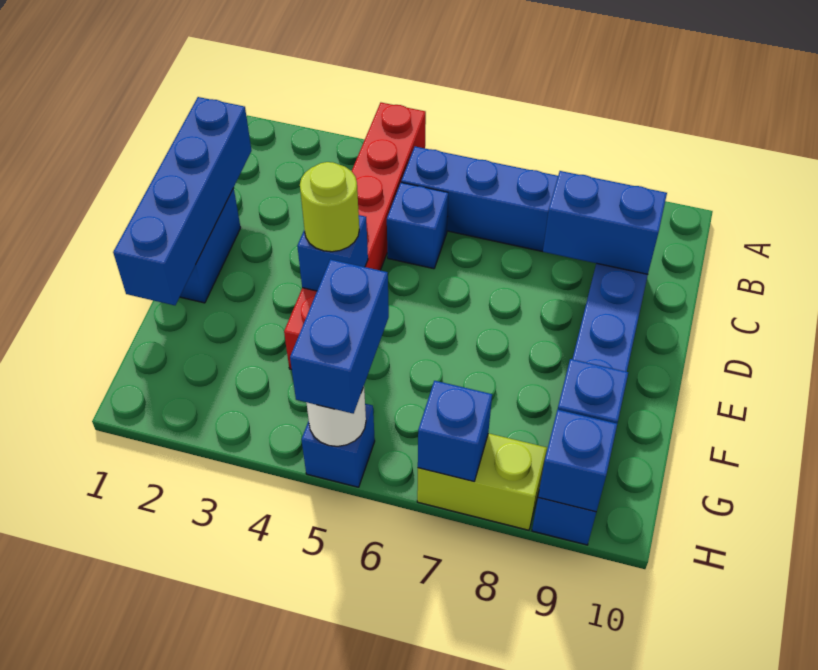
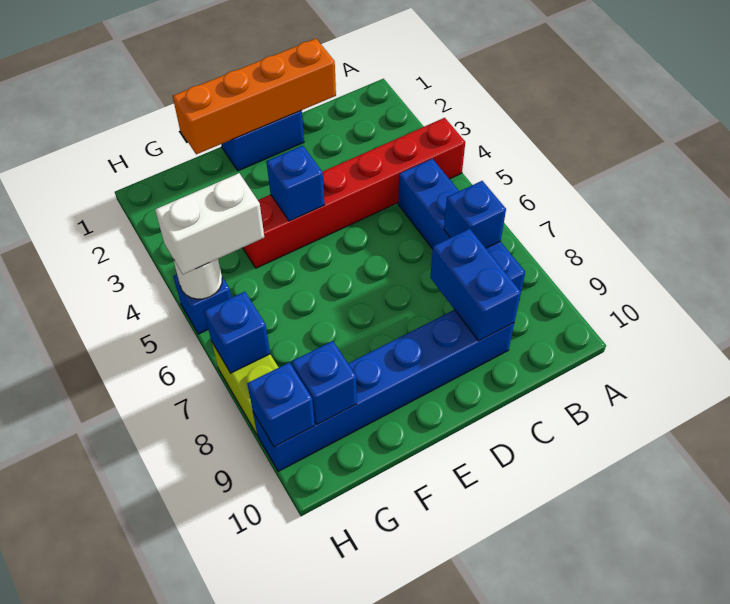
blue brick C1:F1 level 2 -> orange brick C1:F1 level 2
blue brick C5 level 1 -> blue brick B7 level 2
lime round brick E4 level 3 -> none
blue brick G5:H5 level 3 -> white brick G5:H5 level 3

